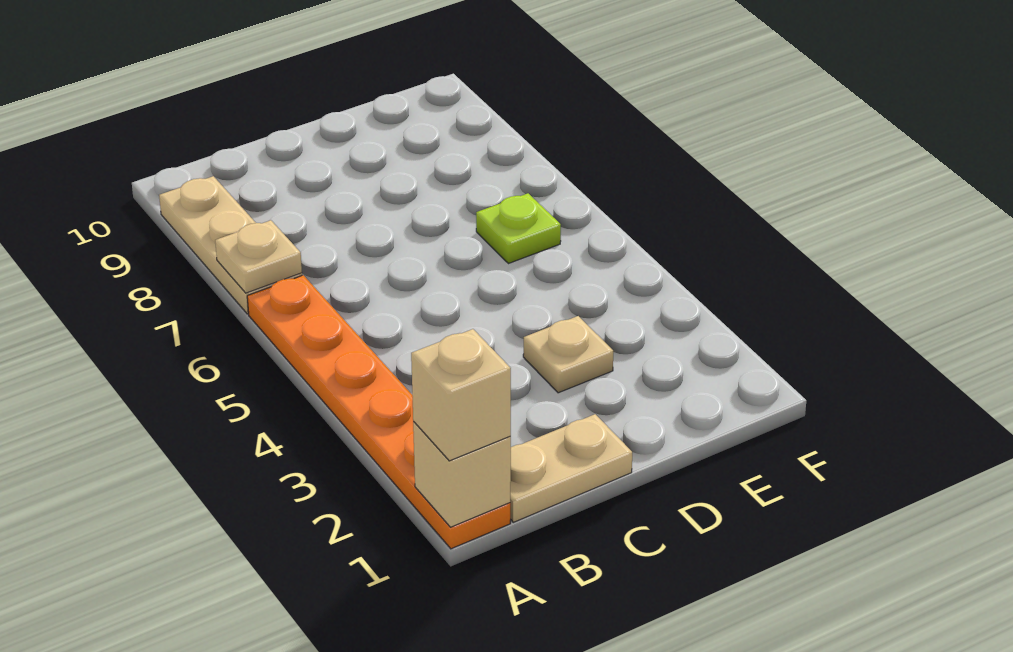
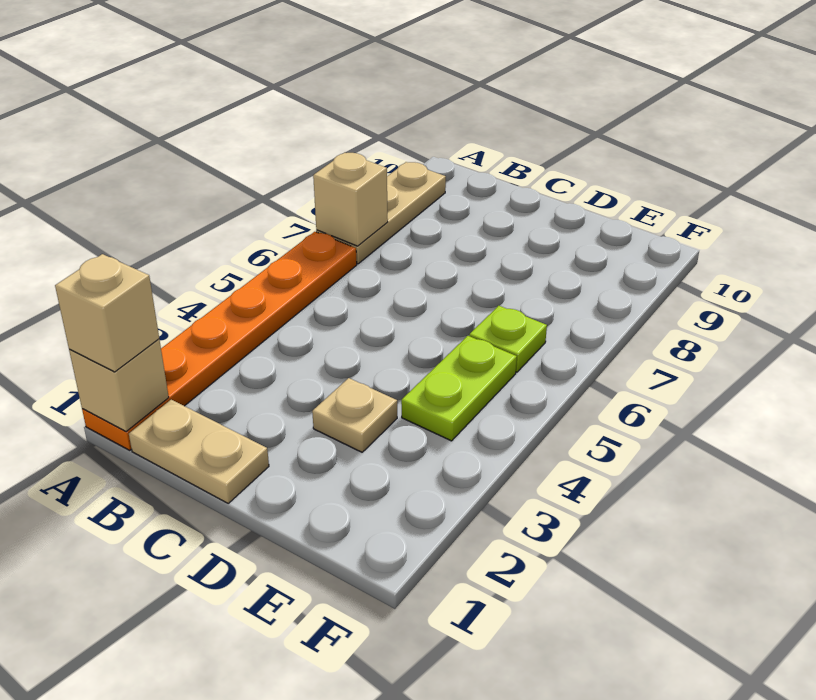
tan plate A7 level 2 -> tan brick A7 level 2
none -> lime plate E4:E5 level 1

